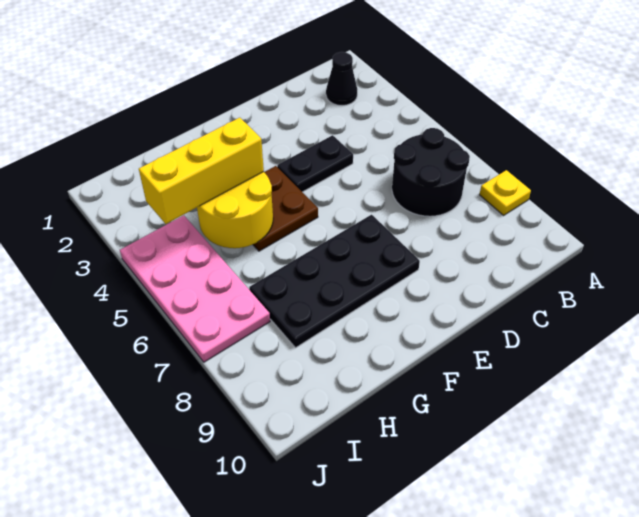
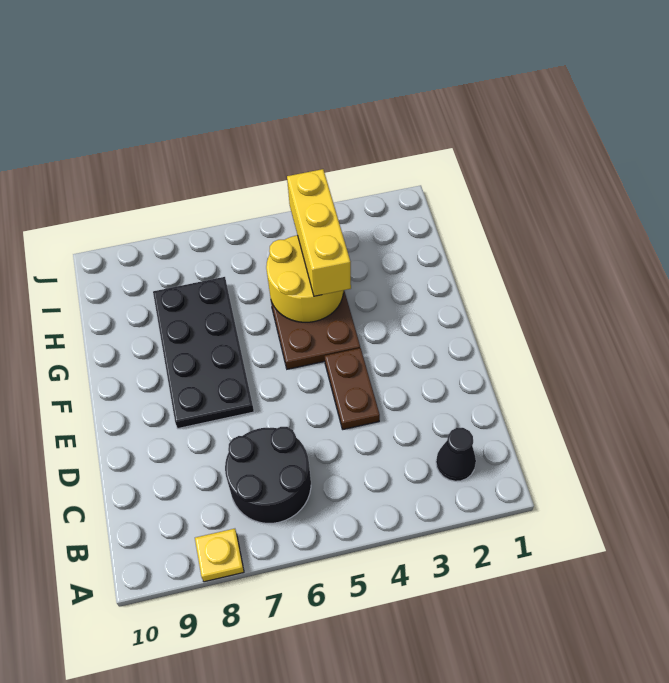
black plate D4:E4 level 1 -> brown plate D4:E4 level 1
pink plate I4:J7 level 1 -> none

